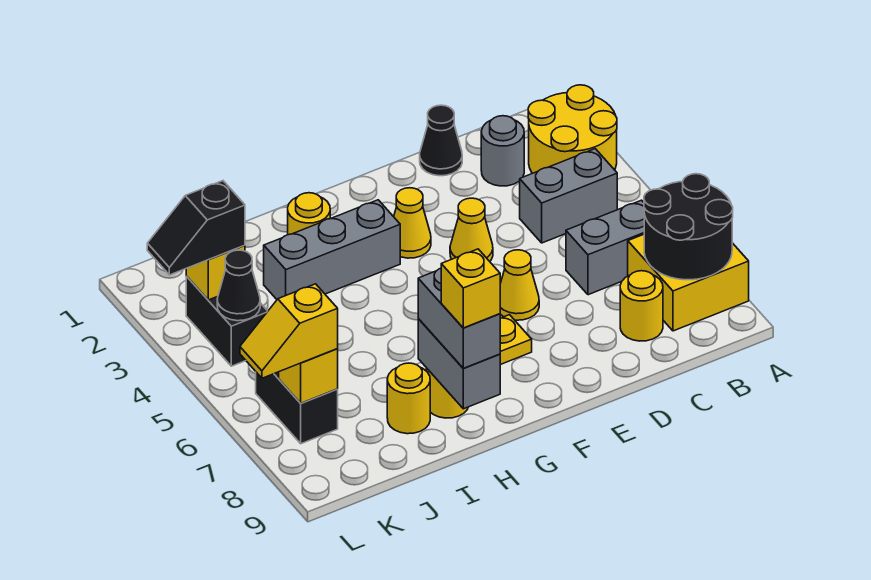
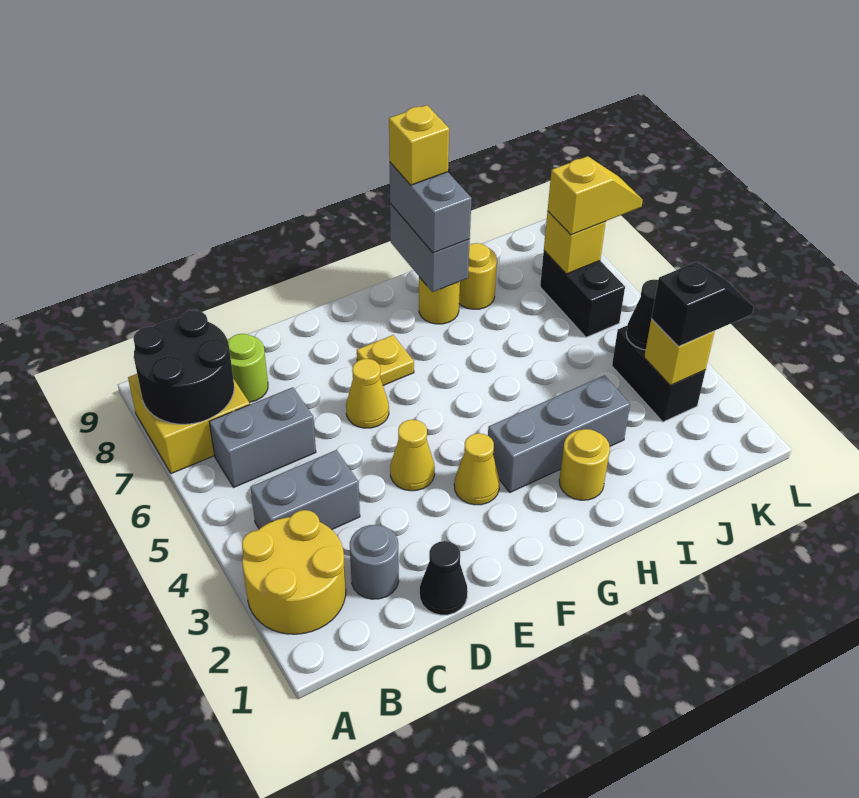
yellow round brick C8 level 1 -> lime round brick C8 level 1

